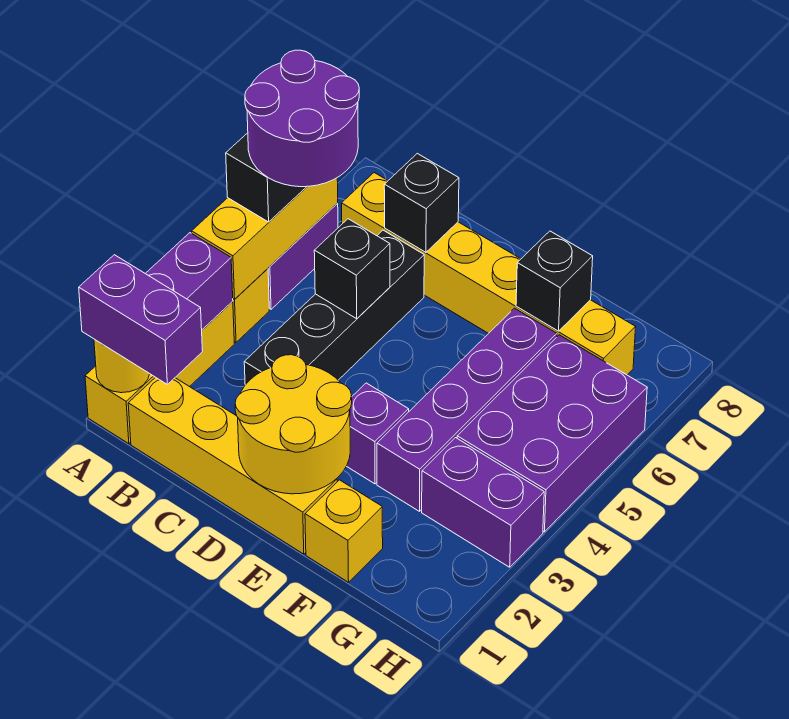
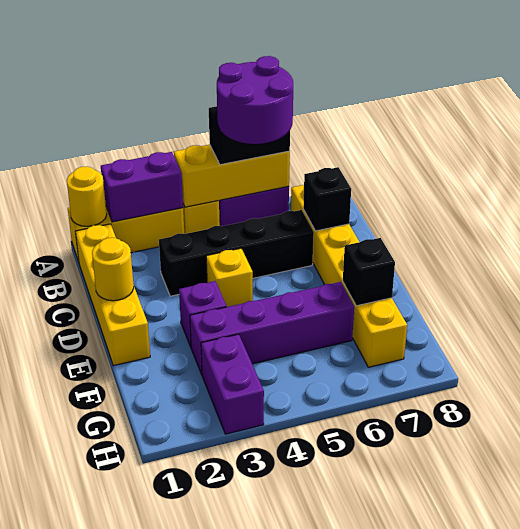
purple brick A1:B1 level 3 -> none
black brick C5 level 2 -> none
yellow round brick D1:E2 level 2 -> yellow round brick D1 level 2
yellow brick F1 level 1 -> yellow brick D4 level 1
purple brick G4:H6 level 1 -> none

